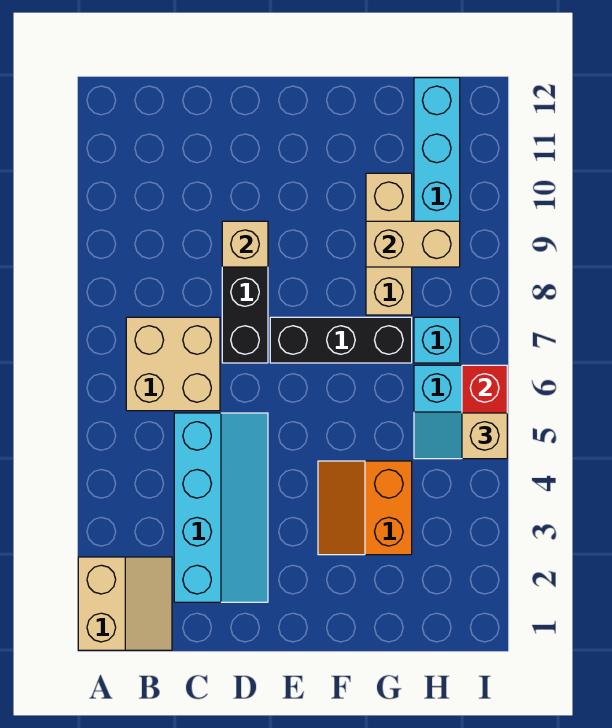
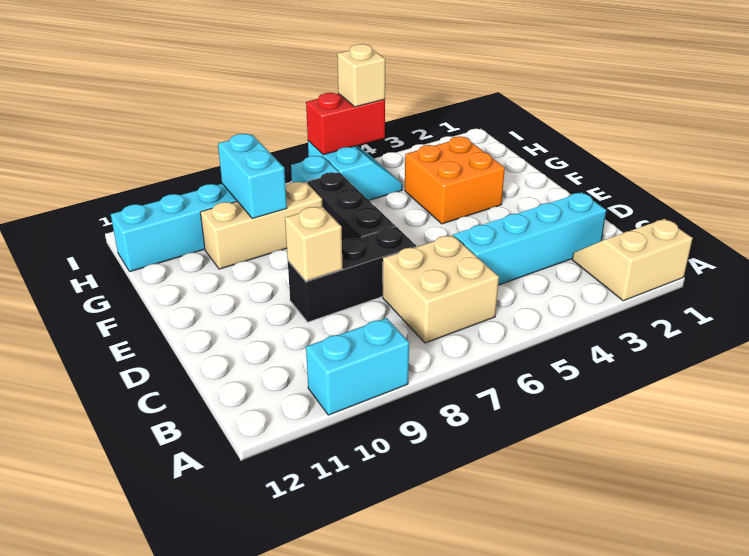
none -> cyan brick A9:A10 level 1
orange slope F3:G4 level 1 top G -> orange brick F3:G4 level 1
tan brick G9:H9 level 2 -> cyan brick G9:H9 level 2

